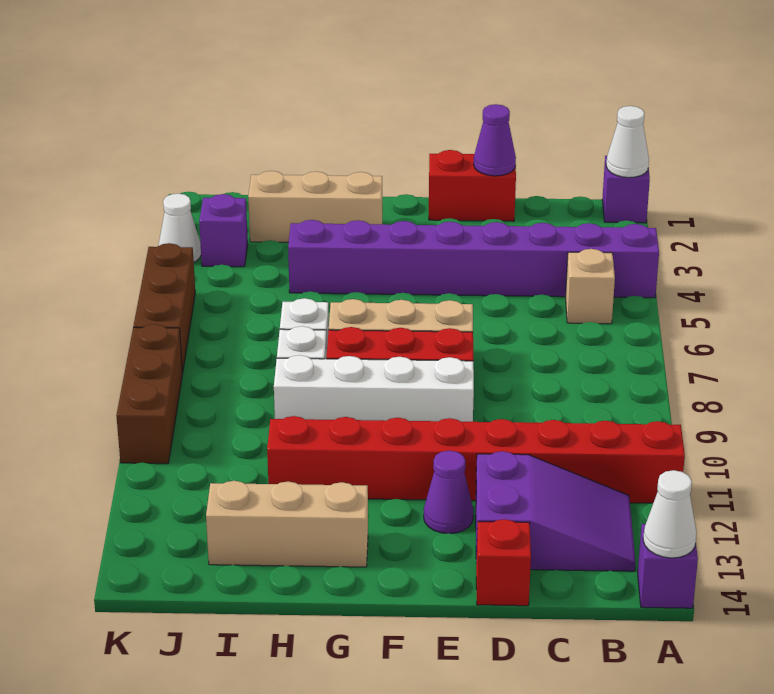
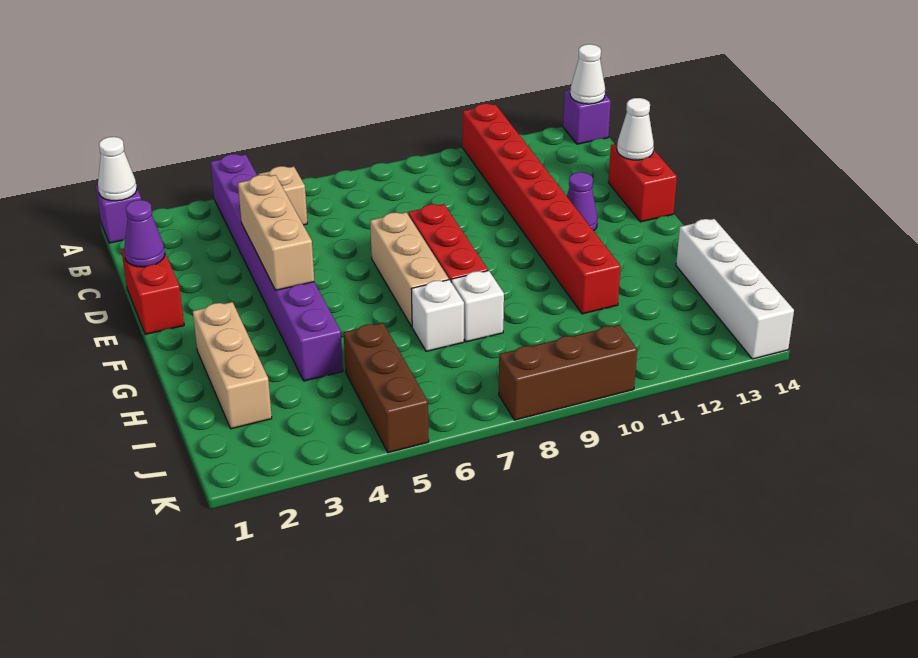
purple slope B12:D13 level 1 top D -> none
red brick D14 level 1 -> red brick D14:E14 level 1
white brick E9:H9 level 1 -> white brick H14:K14 level 1
tan brick G13:I13 level 1 -> tan brick D4:F4 level 2
purple brick J3 level 1 -> none
white cone K3 level 1 -> white cone D14 level 2
brown brick K5:K7 level 1 -> brown brick I5:K5 level 1

